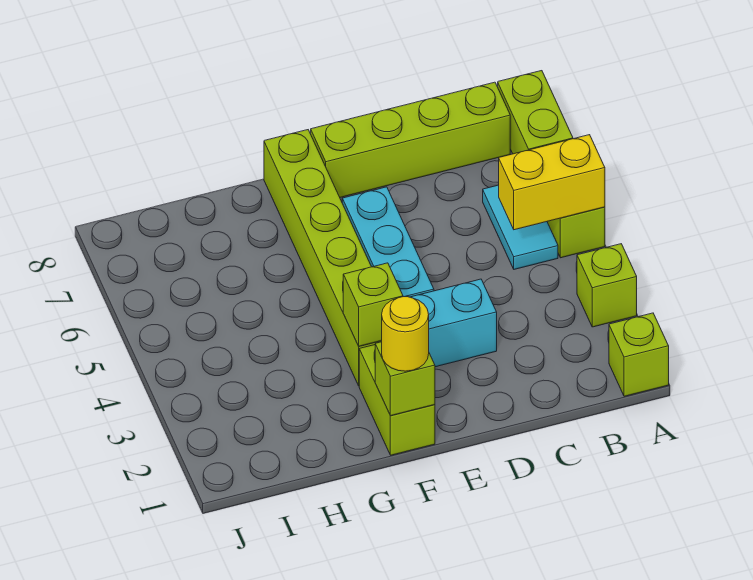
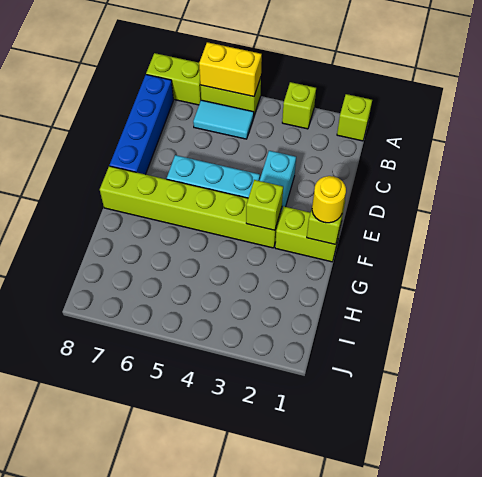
yellow brick A5:B5 level 2 -> yellow brick A5:A6 level 2
lime brick B8:E8 level 1 -> blue brick B8:E8 level 1

